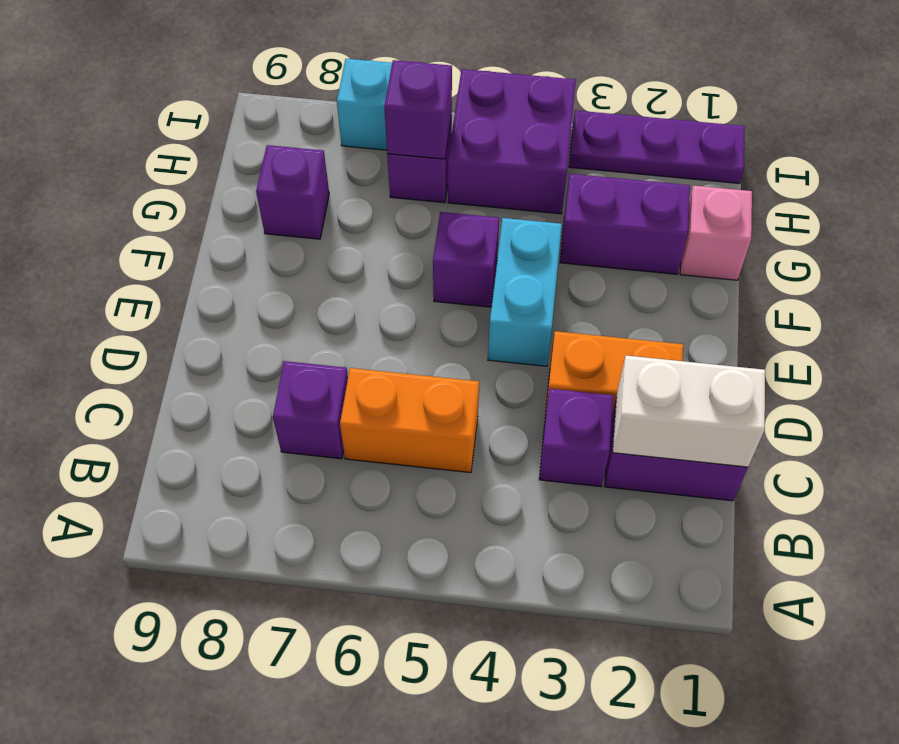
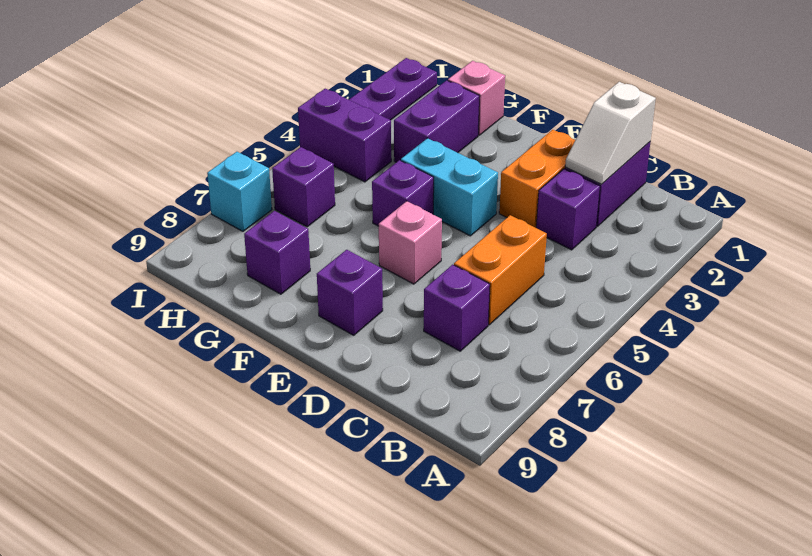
white brick C1:C2 level 2 -> white slope C1:C2 level 2 top 1
none -> pink brick E6 level 1
purple brick H4:I5 level 1 -> purple brick H4:I4 level 1
purple brick H6 level 2 -> purple brick E8 level 1

